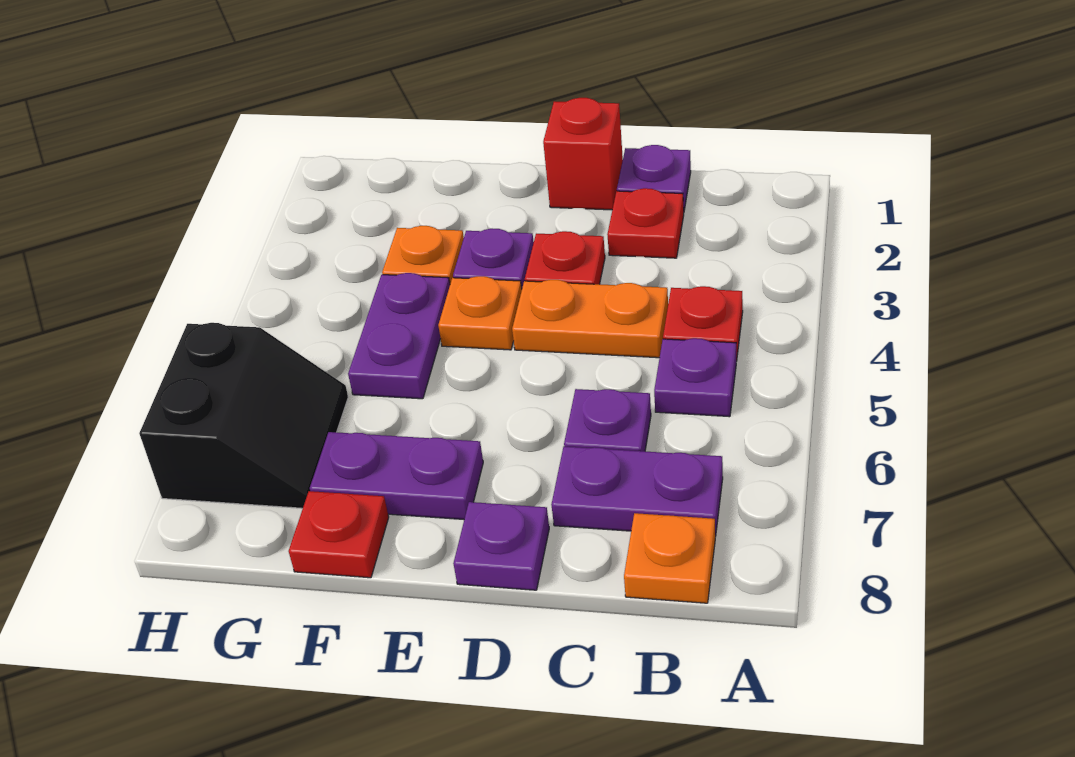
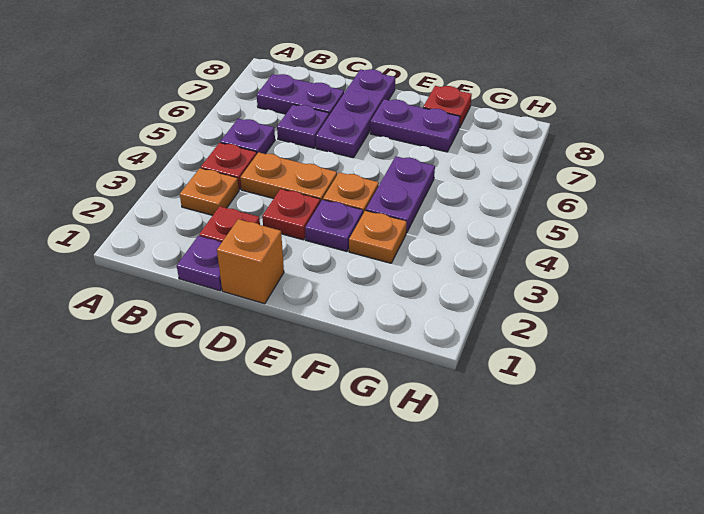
orange plate B8 level 1 -> orange plate B3 level 1
red brick D1 level 1 -> orange brick D1 level 1
purple plate D8 level 1 -> purple plate D6:D8 level 1
black slope G6:H7 level 1 top H -> none

